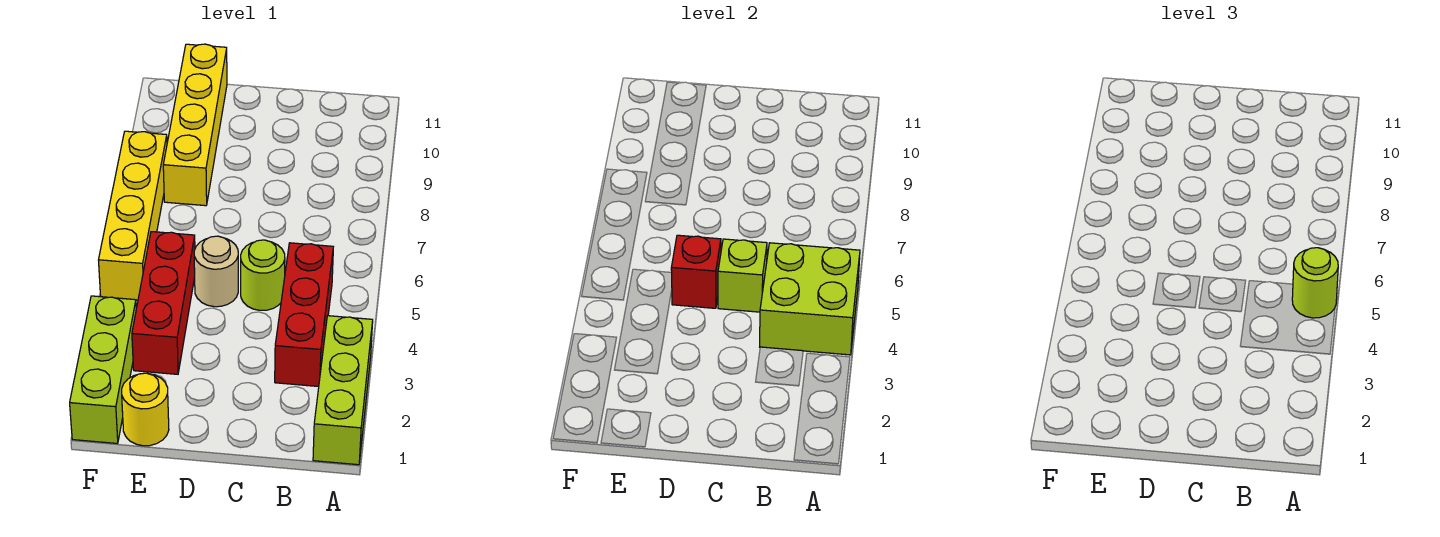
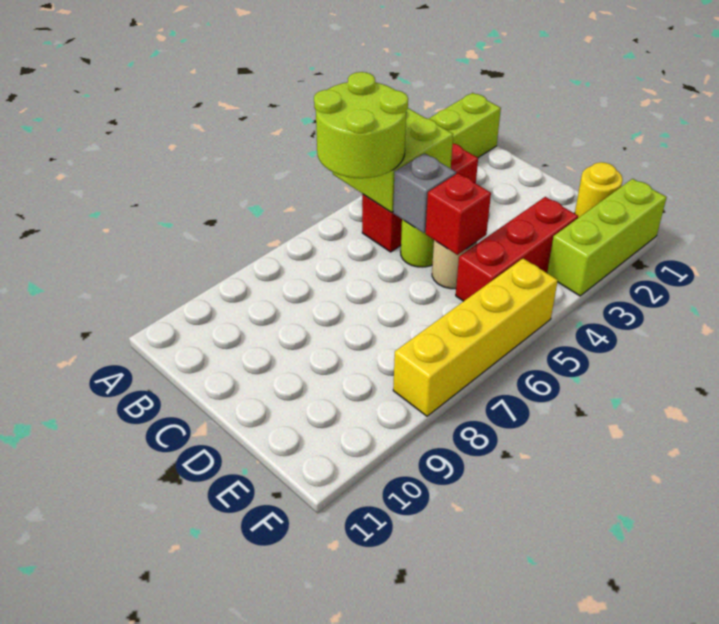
lime round brick A5 level 3 -> lime round brick A5:B6 level 3
lime brick C5 level 2 -> grey brick C5 level 2
yellow brick E8:E11 level 1 -> none

